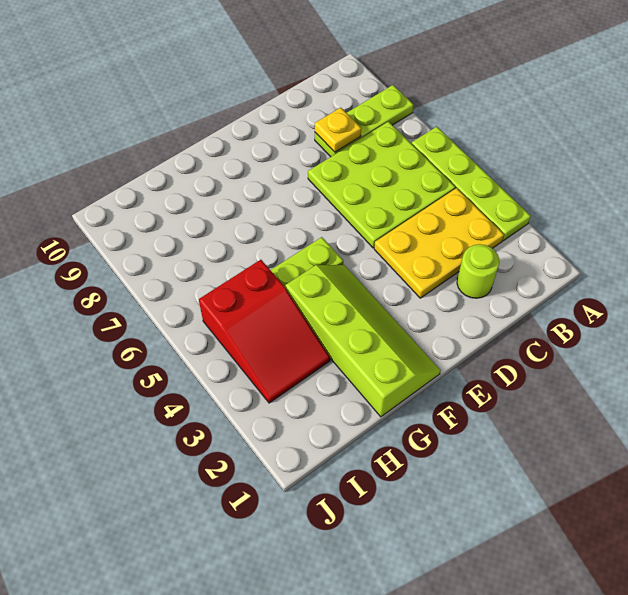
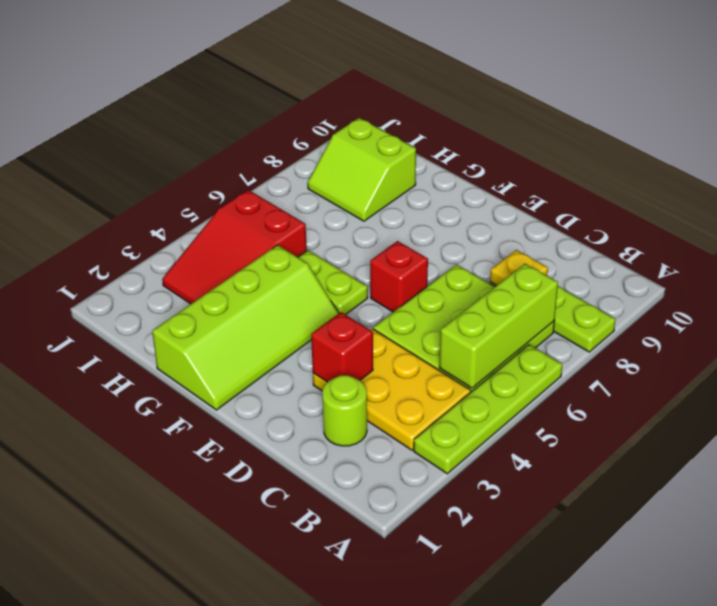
none -> lime brick B5:B7 level 2
none -> red brick D3 level 2
none -> red brick E6 level 1
none -> lime slope H8:I9 level 1 top 9

